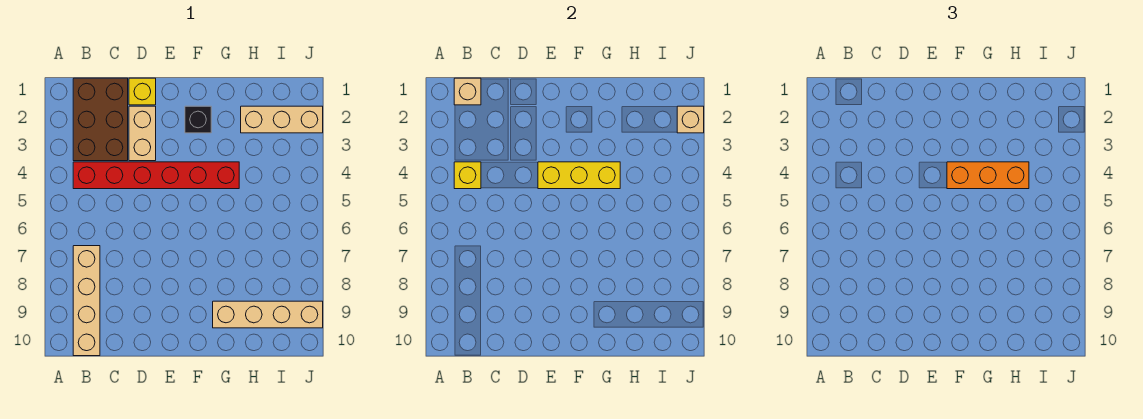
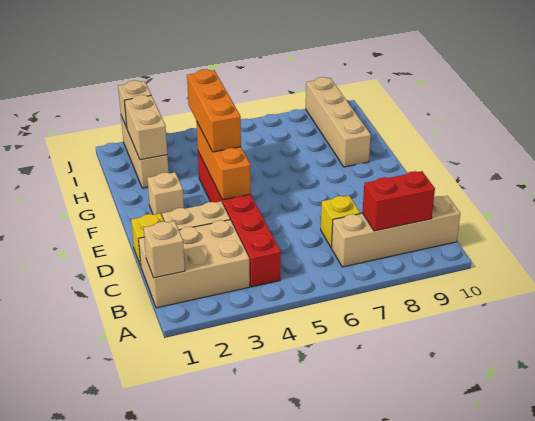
brown brick B1:C3 level 1 -> tan brick B1:C3 level 1
yellow brick B4 level 2 -> yellow brick C7 level 1
none -> red brick B8:B9 level 2
yellow brick E4:G4 level 2 -> orange brick E4:G4 level 2
black brick F2 level 1 -> tan brick F2 level 1
none -> tan brick H2:I2 level 2

